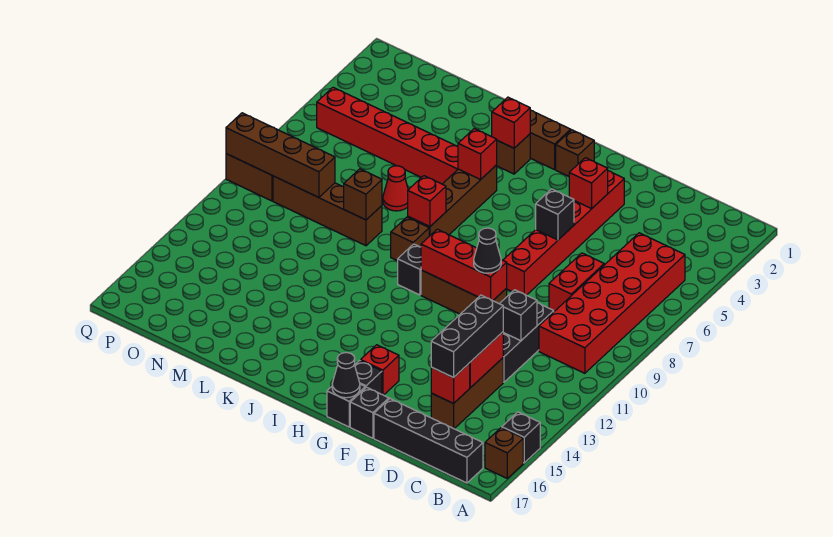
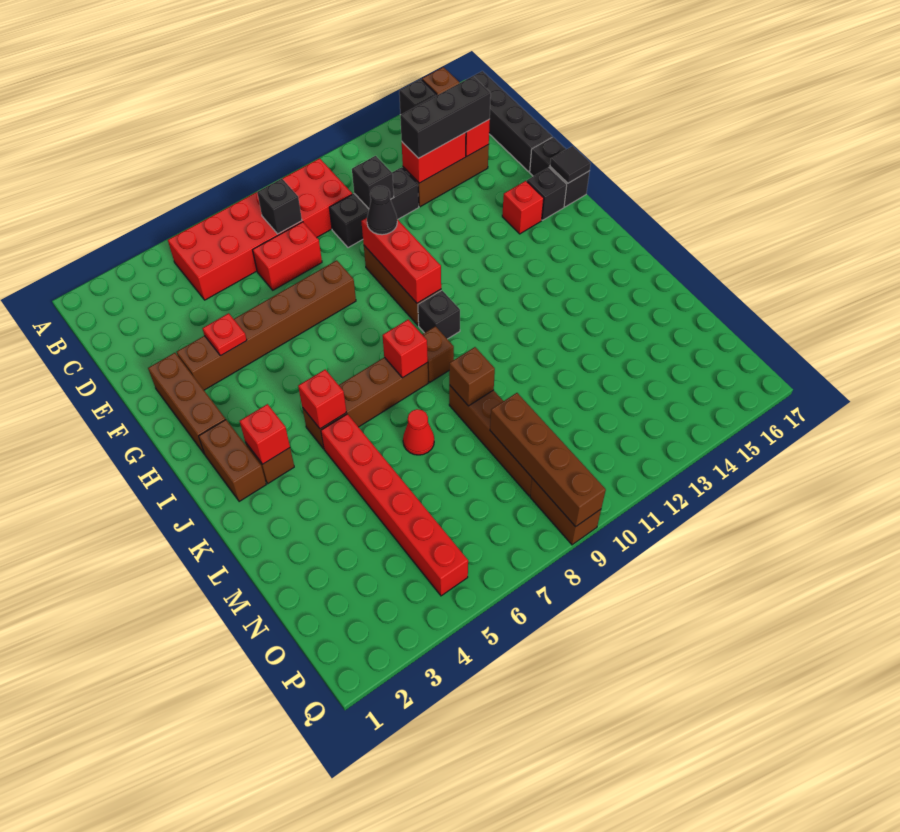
red brick F3:F8 level 1 -> brown brick F3:F8 level 1
red brick F4 level 2 -> red plate F4 level 2
black brick F6 level 2 -> black brick C8 level 2
black cone G17 level 2 -> black tile G17 level 2
brown brick H2 level 1 -> brown brick F2:H2 level 1

